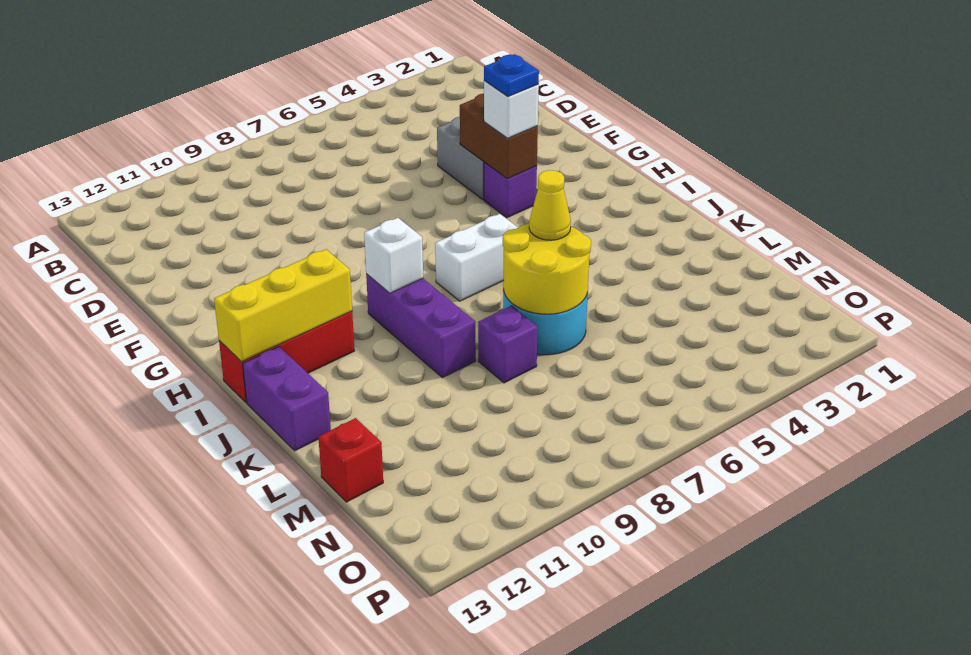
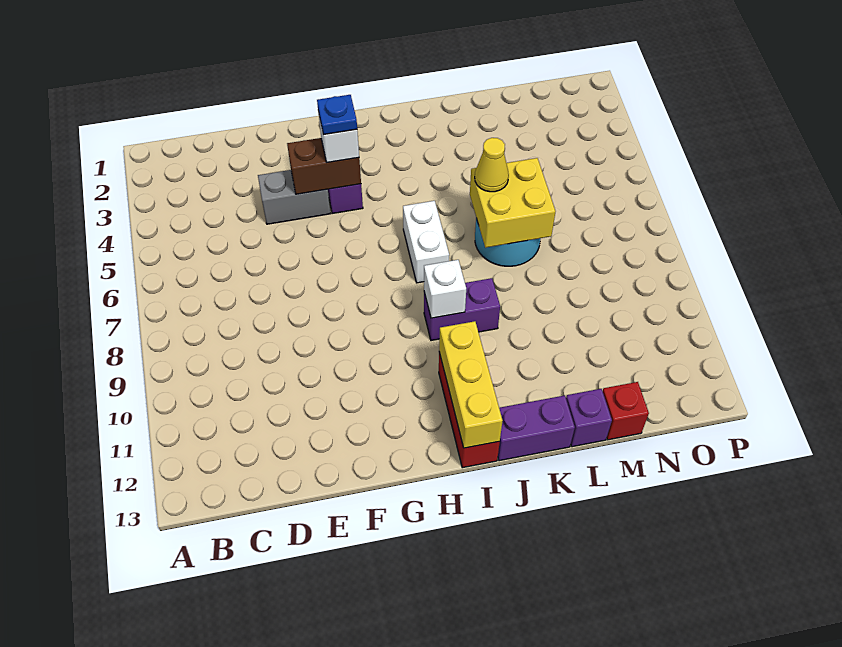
purple brick I9:K9 level 1 -> purple brick I9:J9 level 1
yellow round brick K6:L7 level 2 -> yellow brick K6:L7 level 2
purple brick L8 level 1 -> purple brick L13 level 1

